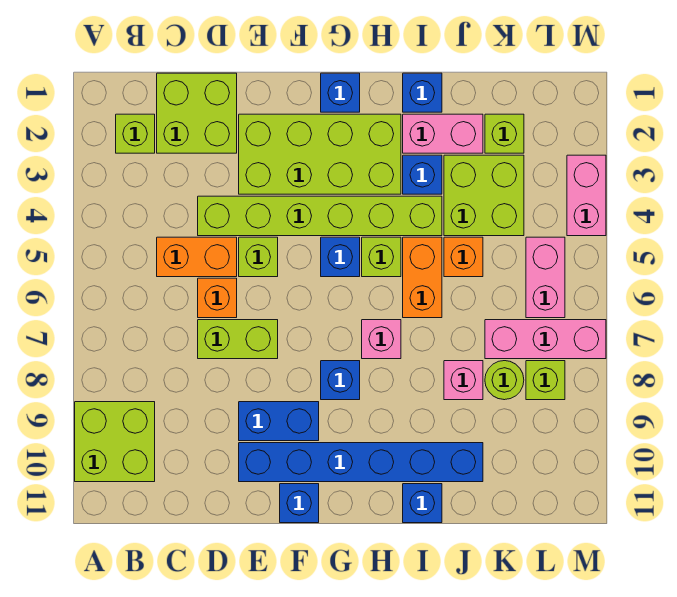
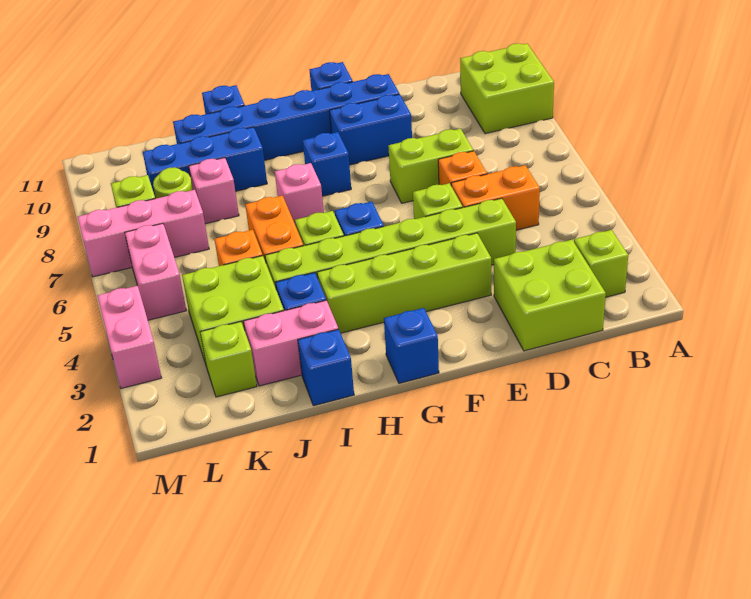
lime brick E2:H3 level 1 -> lime brick E3:H3 level 1
none -> blue brick I9:K9 level 1

